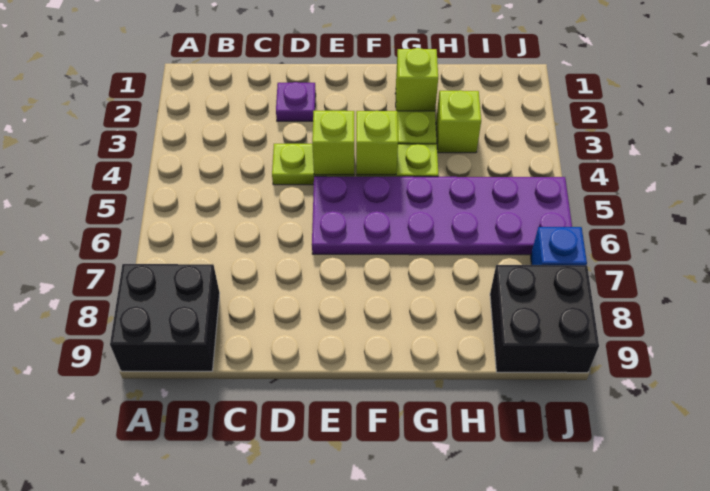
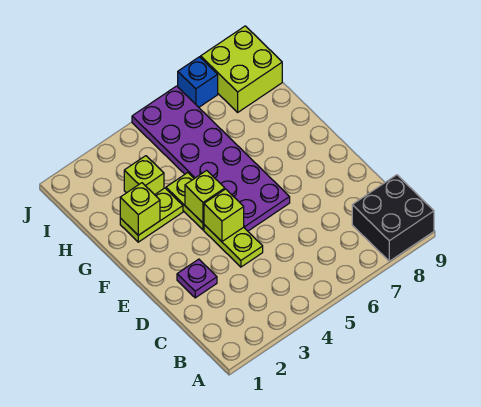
black brick I8:J9 level 1 -> lime brick I8:J9 level 1

